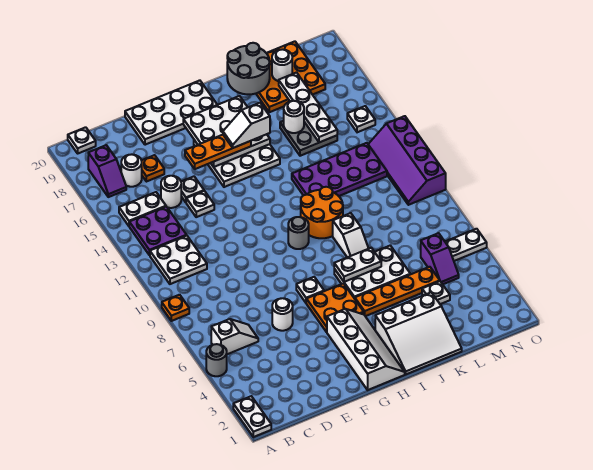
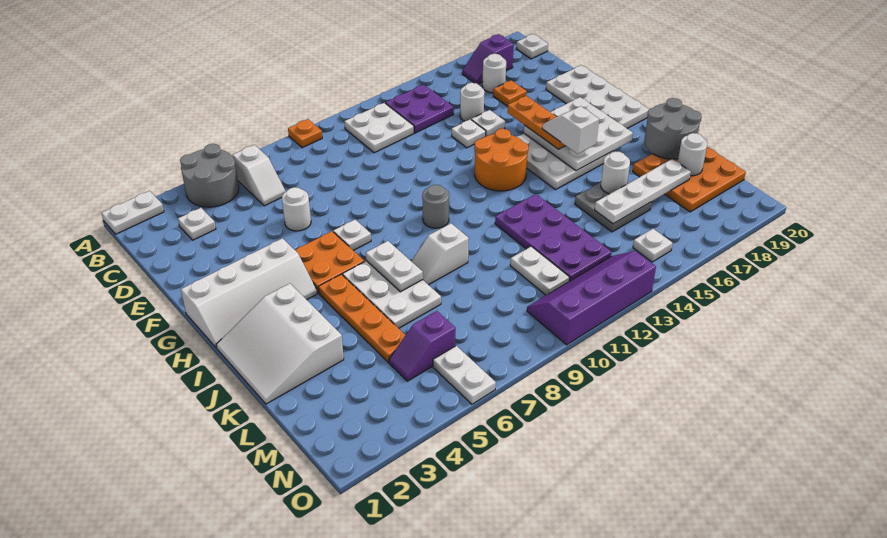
grey round brick A5 level 1 -> grey round brick A4:B5 level 1
white plate B15:C15 level 1 -> white plate L11:M11 level 1
orange round brick I10:J11 level 1 -> orange round brick G13:H14 level 1
white plate L4 level 1 -> white plate C3 level 1

